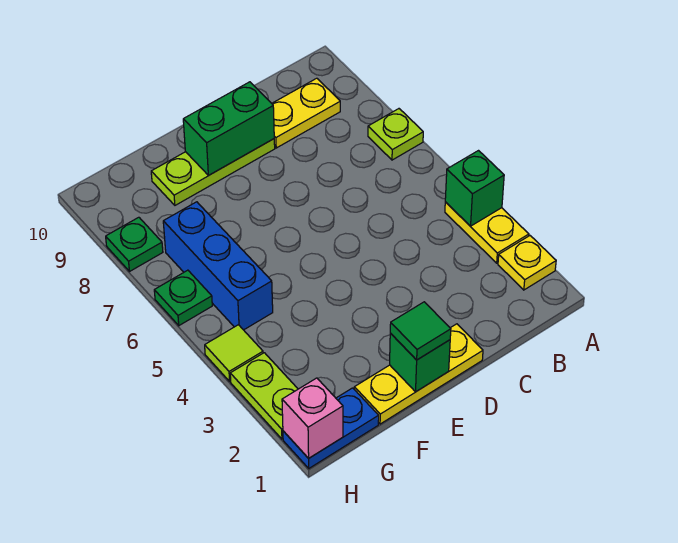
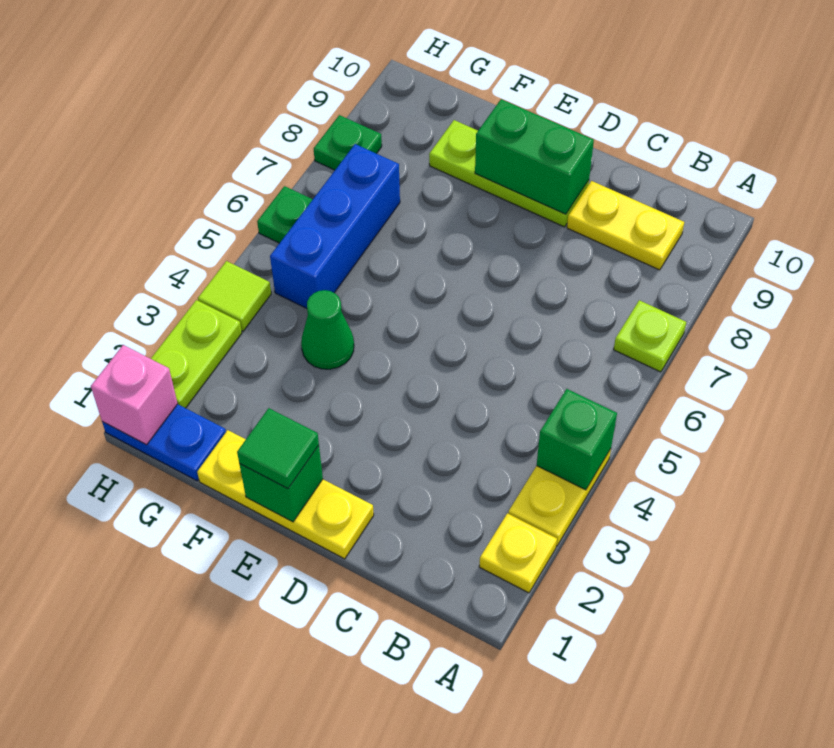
none -> green cone F4 level 1

